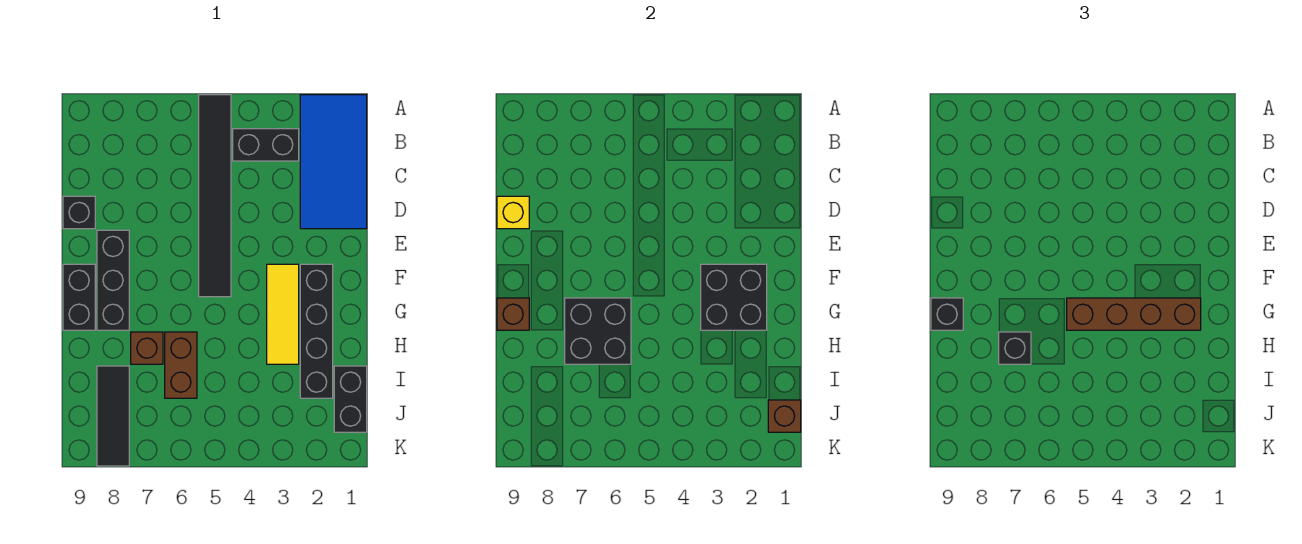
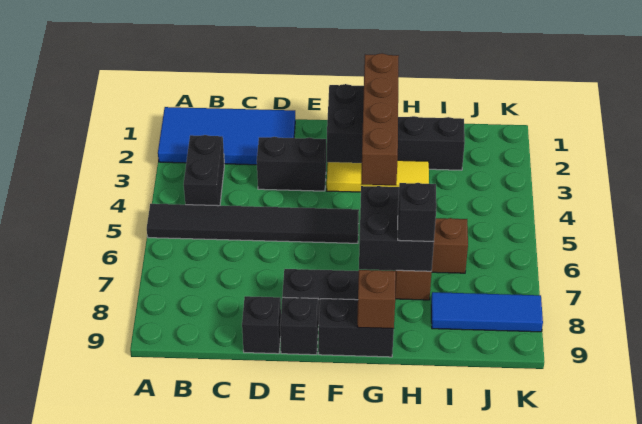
yellow brick D9 level 2 -> none
black brick G9 level 3 -> black brick E9 level 1
black brick I1:J1 level 1 -> black brick D3:E3 level 1
black tile I8:K8 level 1 -> blue tile I8:K8 level 1
brown brick J1 level 2 -> none

